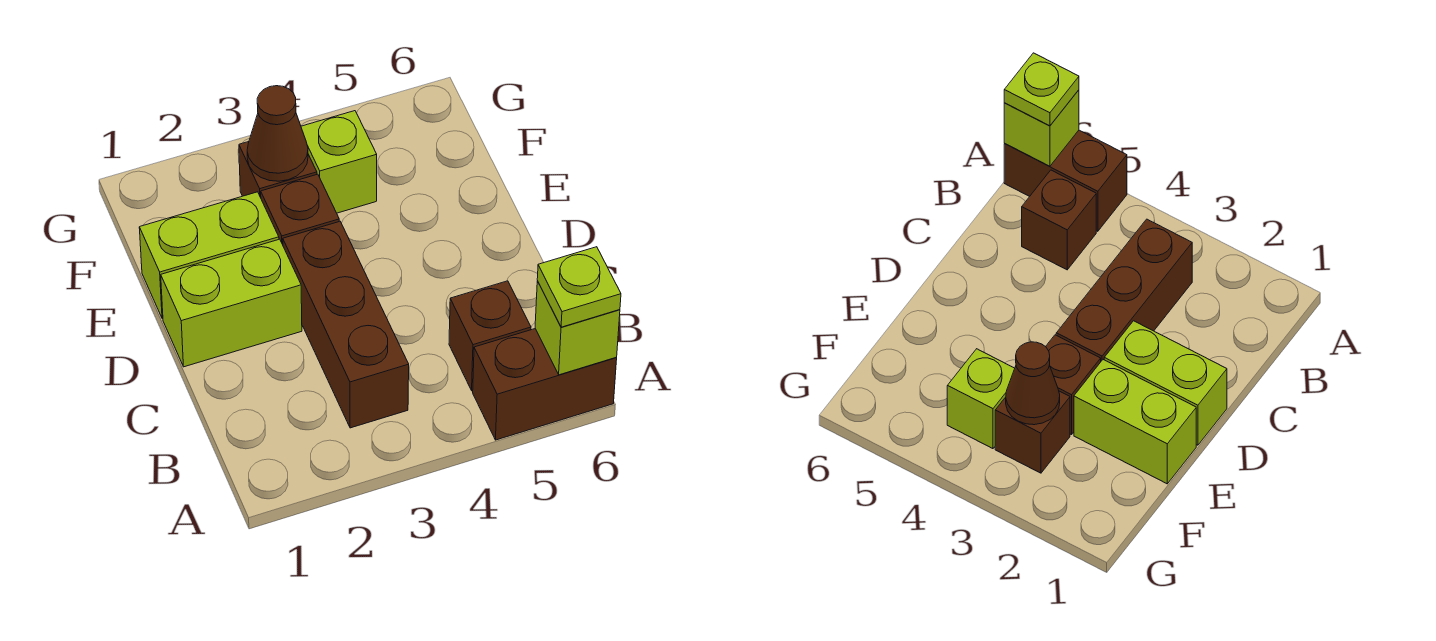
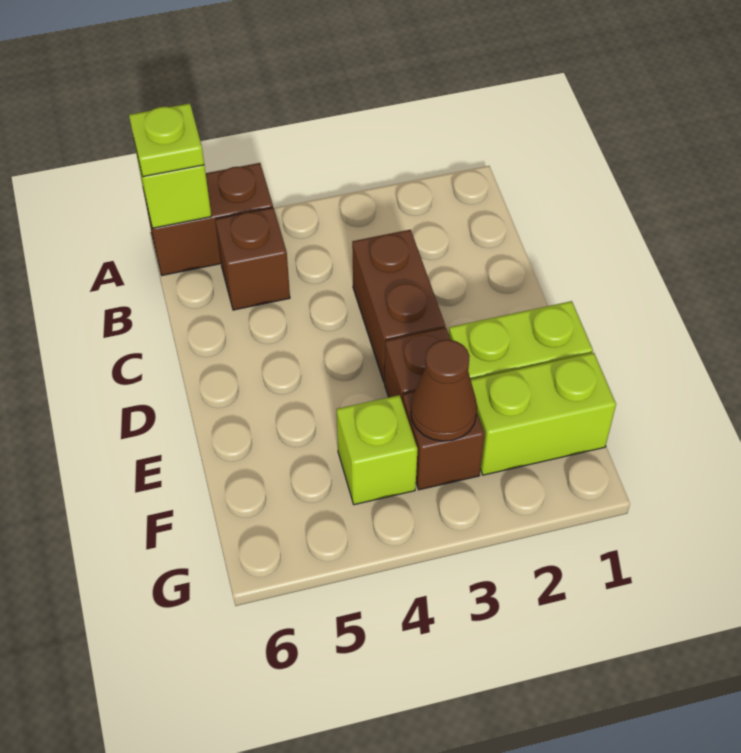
brown brick B3:D3 level 1 -> brown brick C3:D3 level 1
lime brick D1:D2 level 1 -> lime brick F1:F2 level 1

